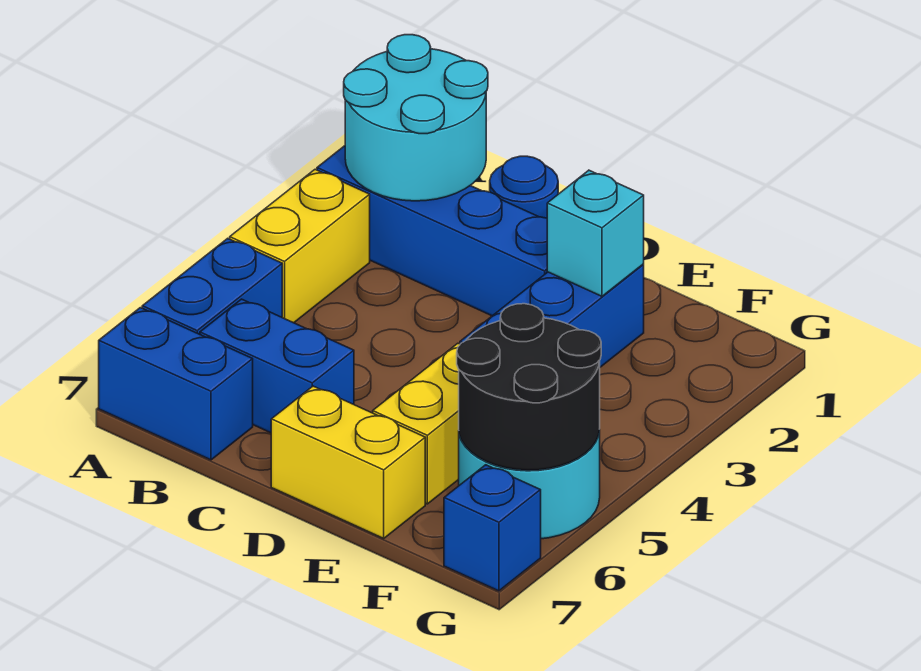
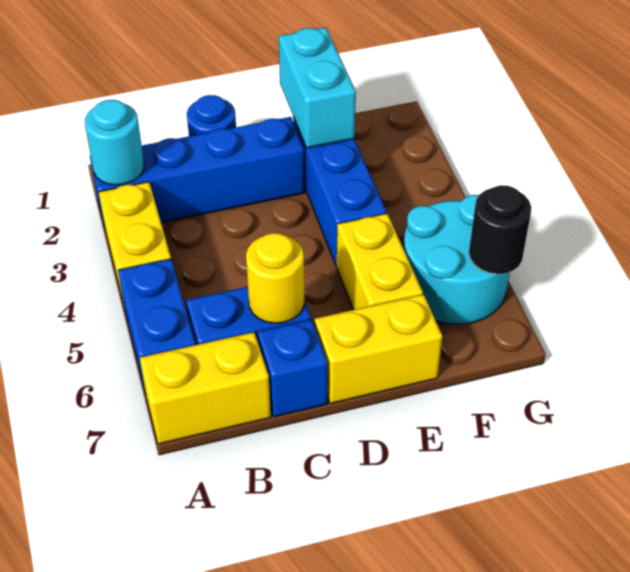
cyan round brick A1:B2 level 2 -> cyan round brick A2 level 2
blue brick A7:B7 level 1 -> yellow brick A7:B7 level 1
none -> yellow round brick C6 level 2
cyan brick E2 level 2 -> cyan brick E1:E2 level 2
black round brick F5:G6 level 2 -> black round brick G6 level 2
blue brick G7 level 1 -> blue brick C7 level 1

